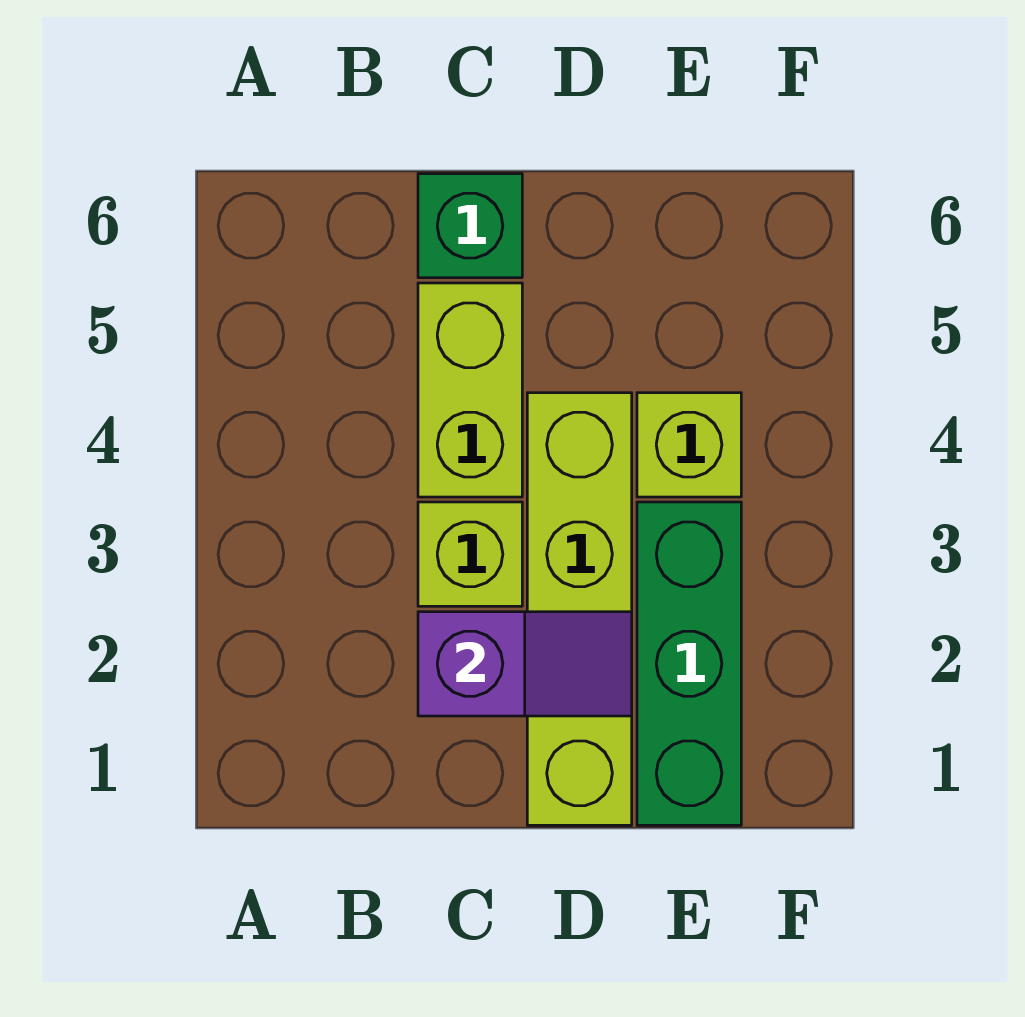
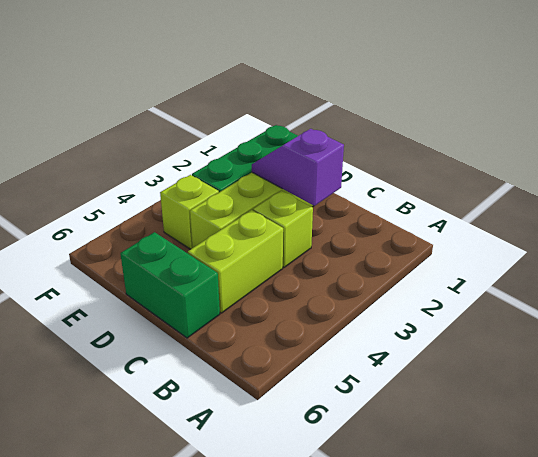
green brick C6 level 1 -> green brick C6:D6 level 1

